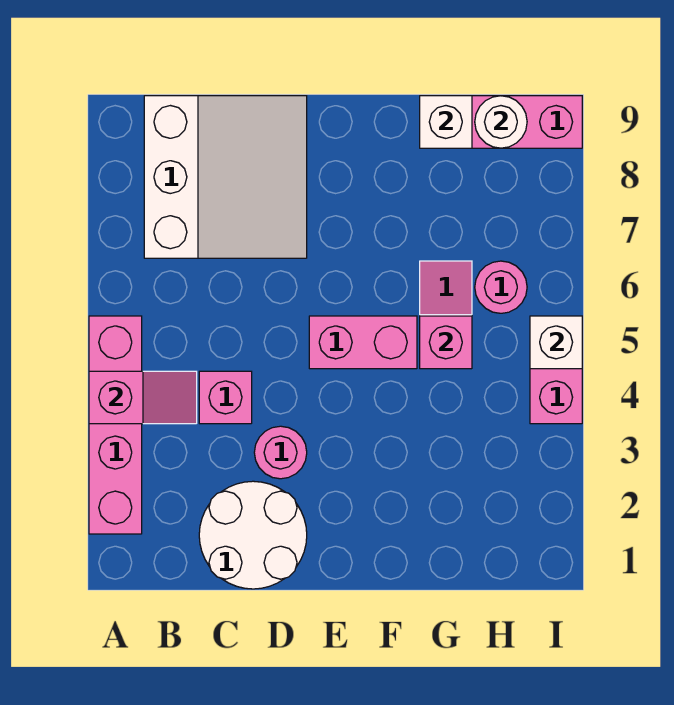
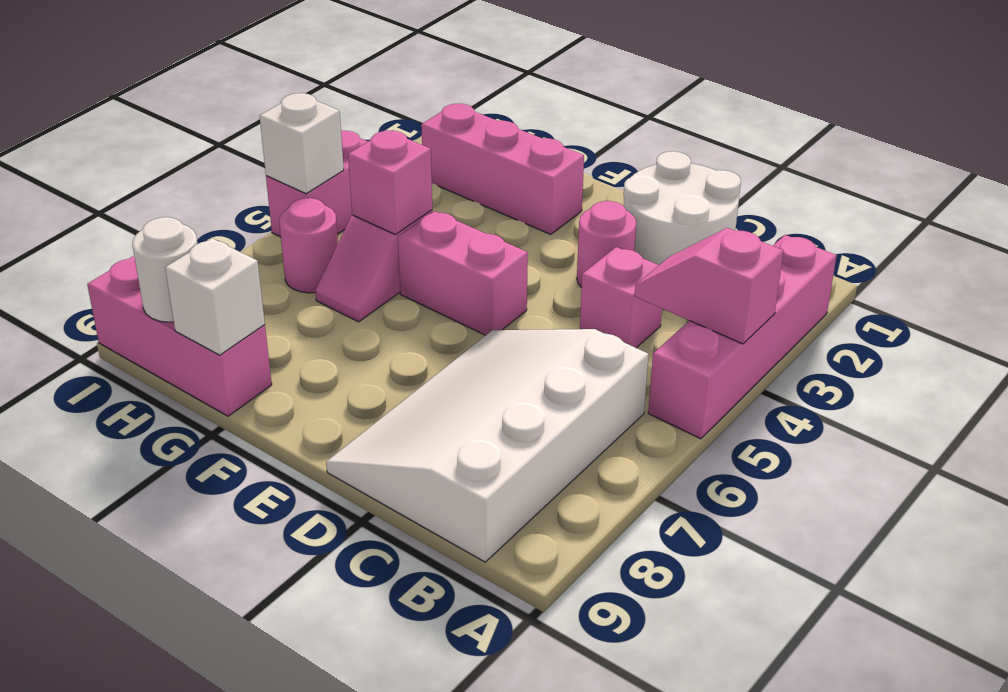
white slope B7:D9 level 1 top B -> white slope B6:D9 level 1 top B
none -> pink brick F2:H2 level 1

